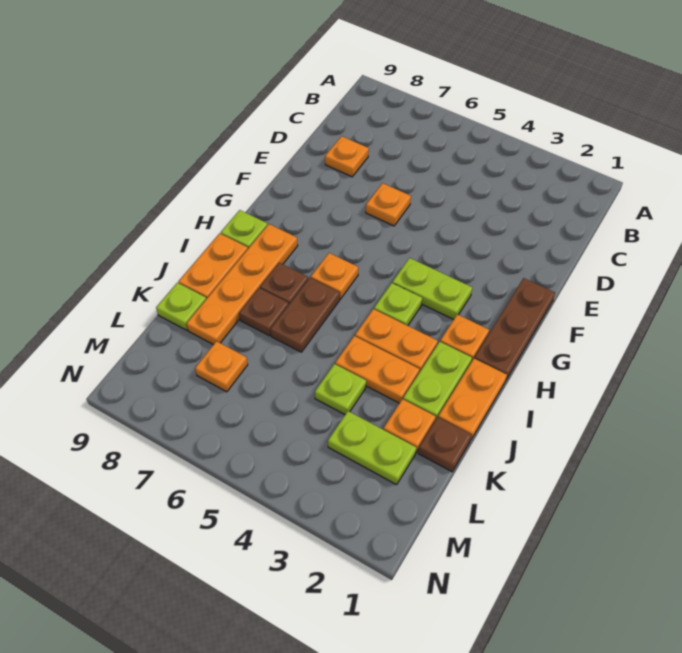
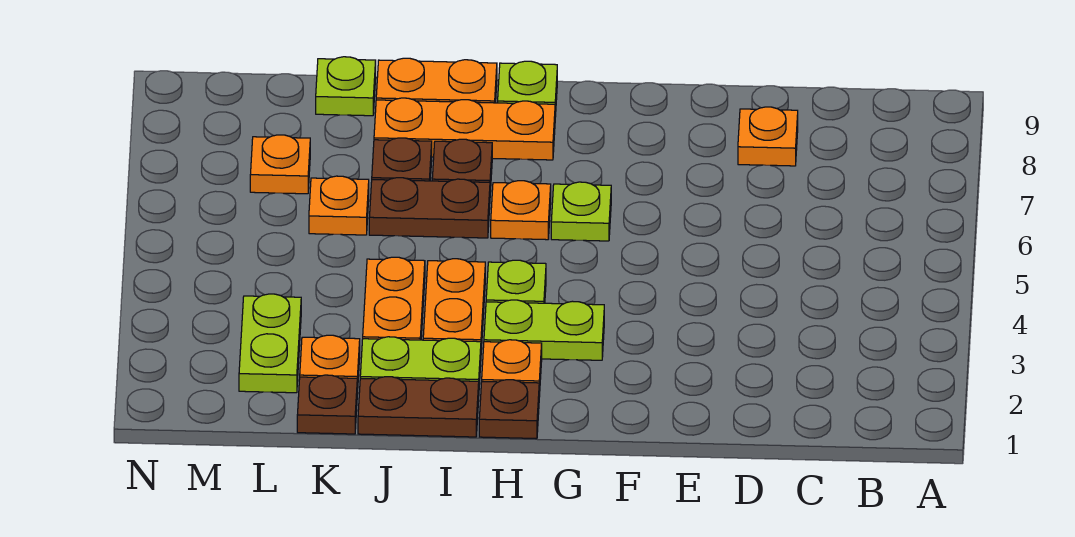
orange plate E6 level 1 -> orange plate K6 level 1
brown plate F1:H1 level 1 -> brown plate H1 level 1
lime plate G3:G4 level 1 -> lime plate G3:H3 level 1
orange plate H8:K8 level 1 -> orange plate H8:J8 level 1
orange plate I1:J1 level 1 -> brown plate I1:J1 level 1
lime plate K4 level 1 -> lime plate G6 level 1

